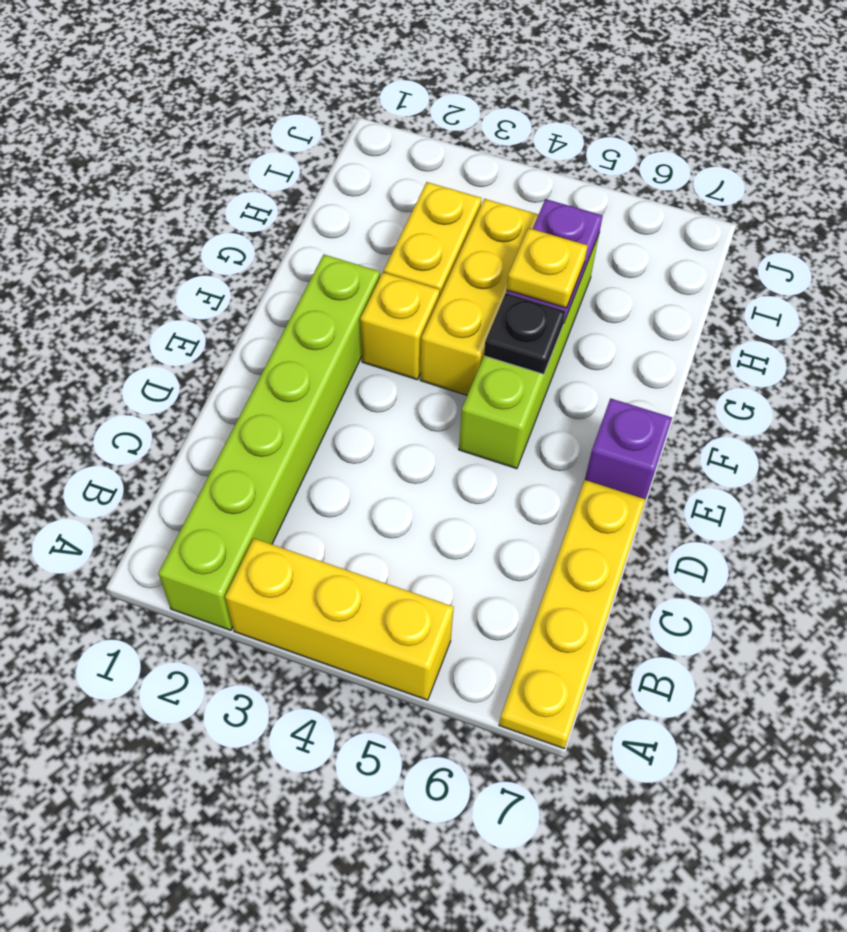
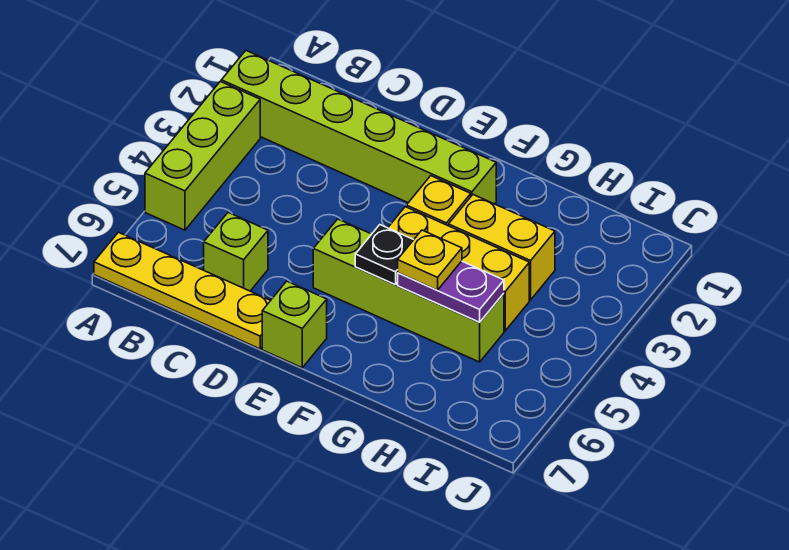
yellow brick A3:A5 level 1 -> lime brick A3:A5 level 1
none -> lime brick C6 level 1
purple brick E7 level 1 -> lime brick E7 level 1

